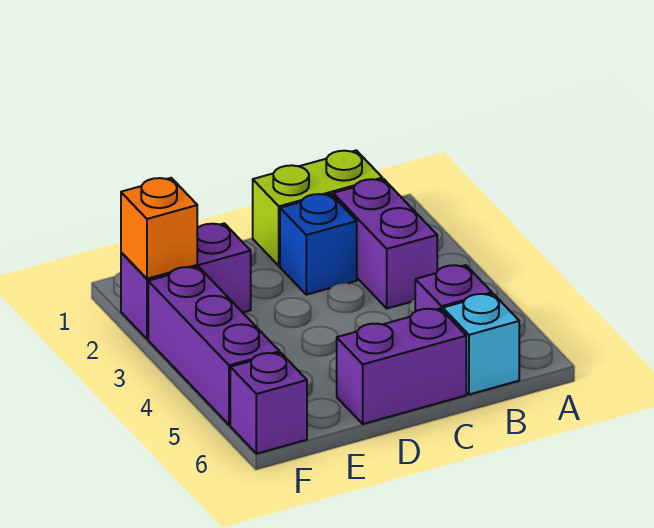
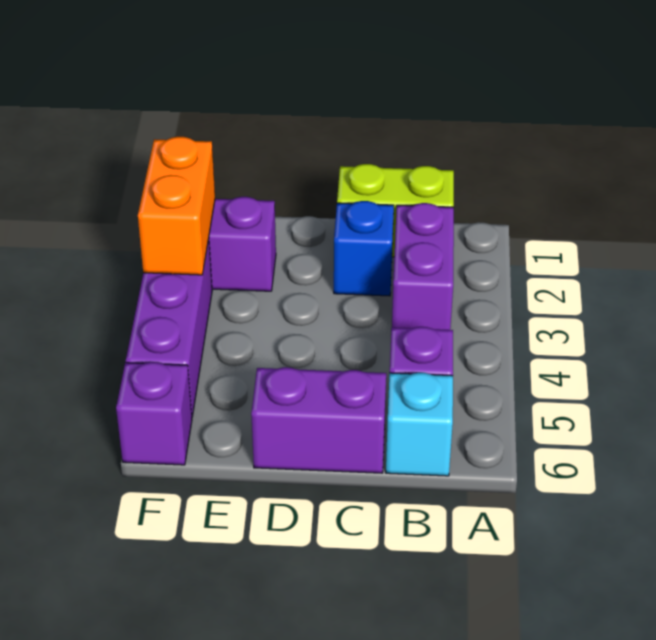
orange brick F2 level 2 -> orange brick F2:F3 level 2

